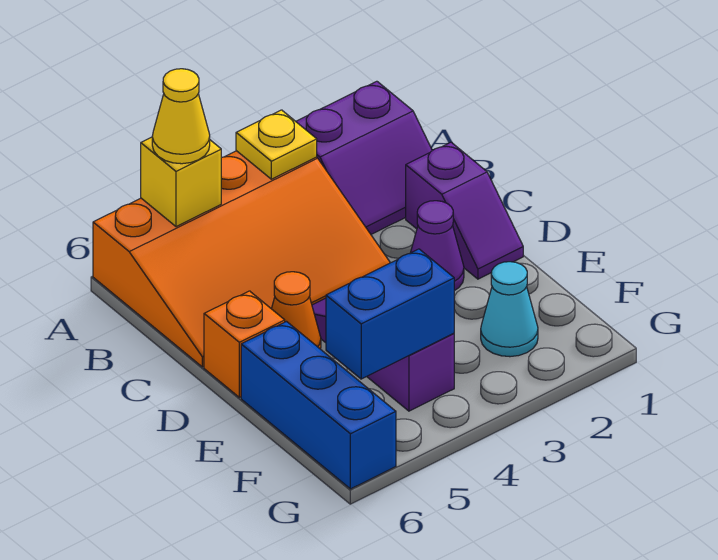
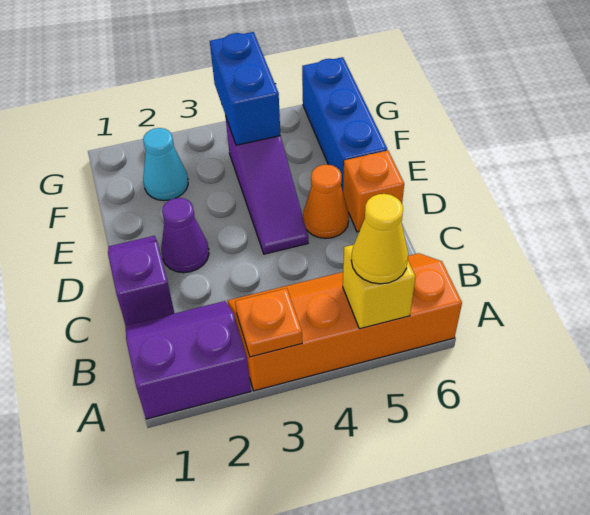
orange slope A3:C6 level 1 top A -> orange slope A3:B6 level 1 top A
yellow plate A3 level 2 -> orange plate A3 level 2
blue brick F4:F5 level 2 -> blue brick F4:G4 level 2

